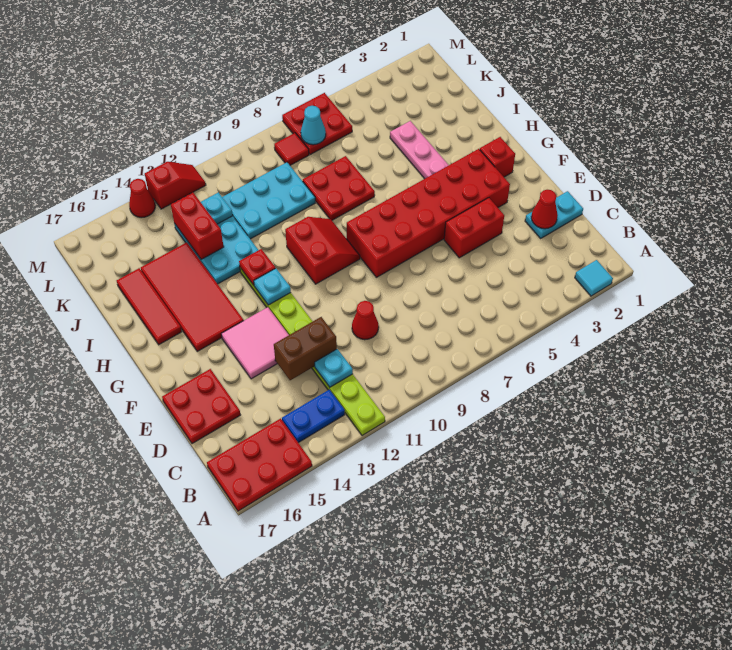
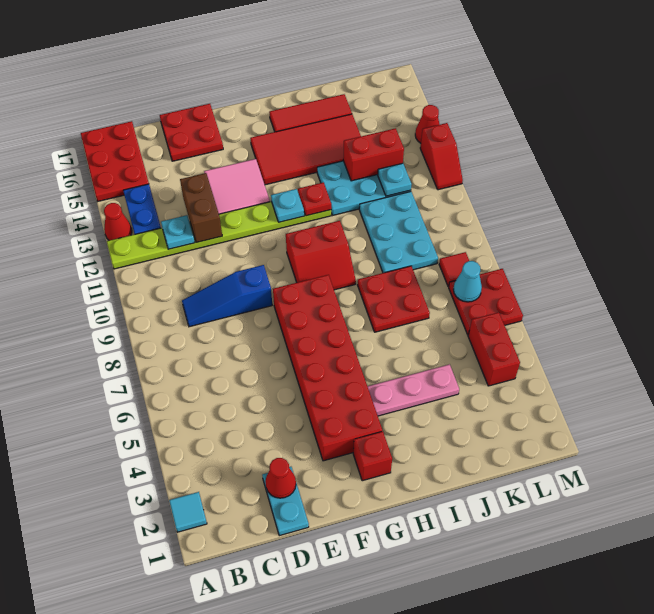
none -> blue slope C9:E9 level 1 top E
red cone D10 level 1 -> red cone A13 level 1
red brick E4:E5 level 1 -> red brick L4:L5 level 1

